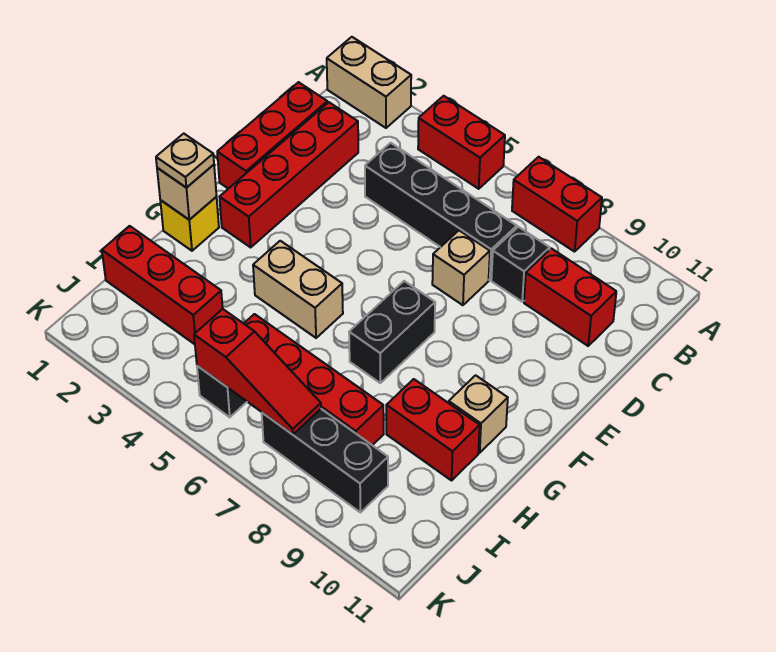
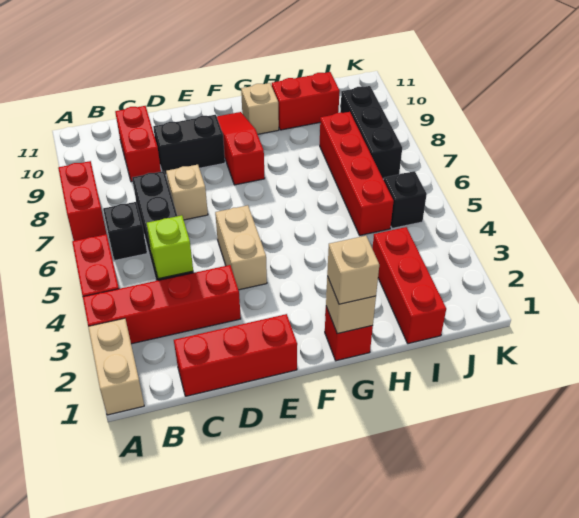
red brick C2:F2 level 1 -> red brick A3:D3 level 1
none -> lime brick C4 level 2
black brick C8 level 1 -> black brick B6 level 1
black brick F7:G7 level 1 -> black brick D9:E9 level 1
yellow brick G1 level 1 -> red brick G1 level 1
tan plate G1 level 3 -> tan brick G1 level 3
tan brick G4:G5 level 1 -> tan brick E4:E5 level 1
red brick H9:H10 level 1 -> red brick H10:I10 level 1
red slope J5:J7 level 2 top 5 -> red slope F8:F10 level 1 top 8

